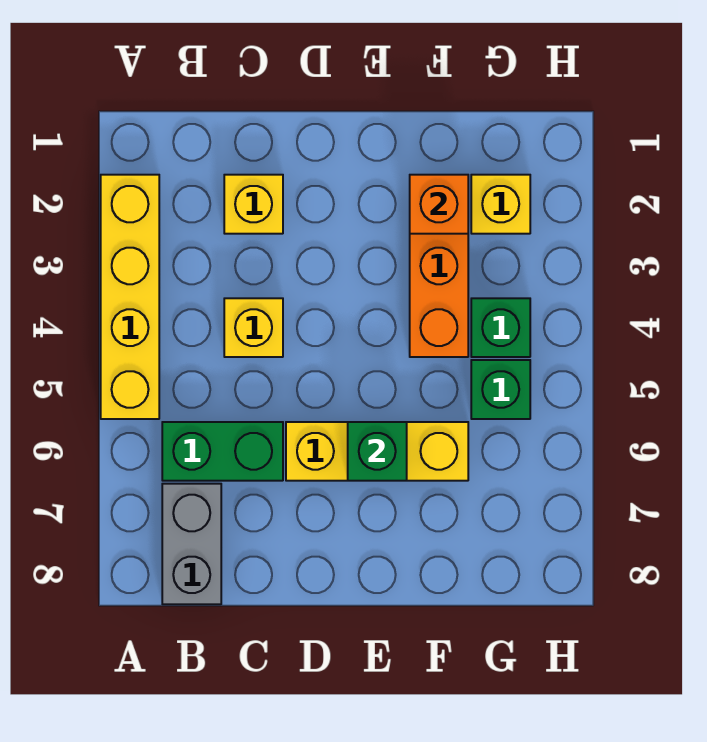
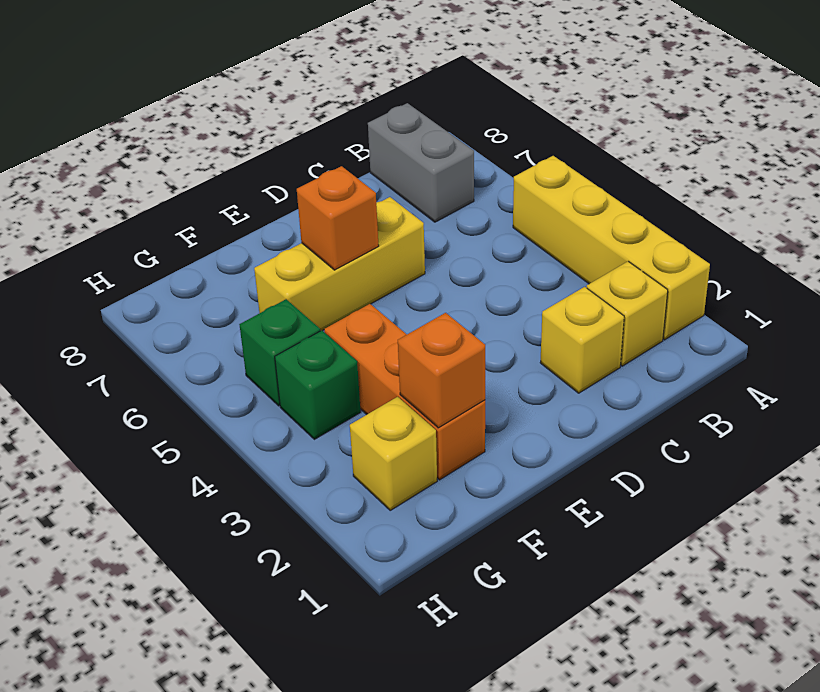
green brick B6:C6 level 1 -> none
yellow brick C4 level 1 -> yellow brick B2 level 1
green brick E6 level 2 -> orange brick E6 level 2

